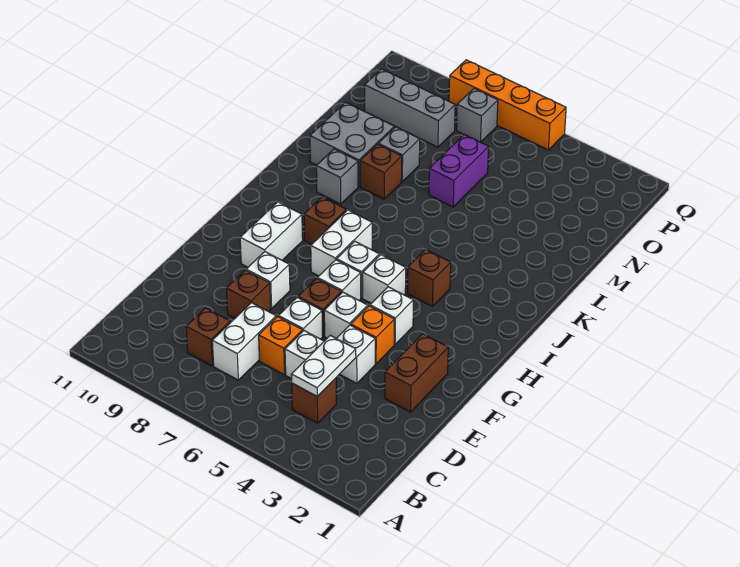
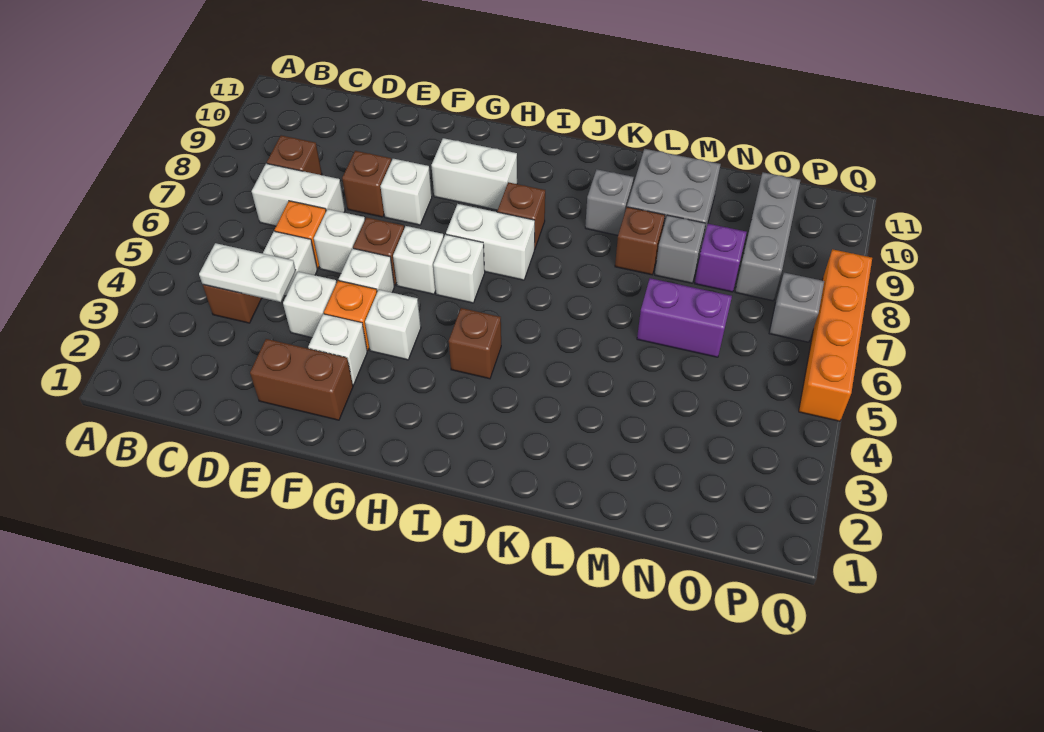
white brick H5 level 1 -> white brick F3 level 1
none -> purple brick N8 level 1

